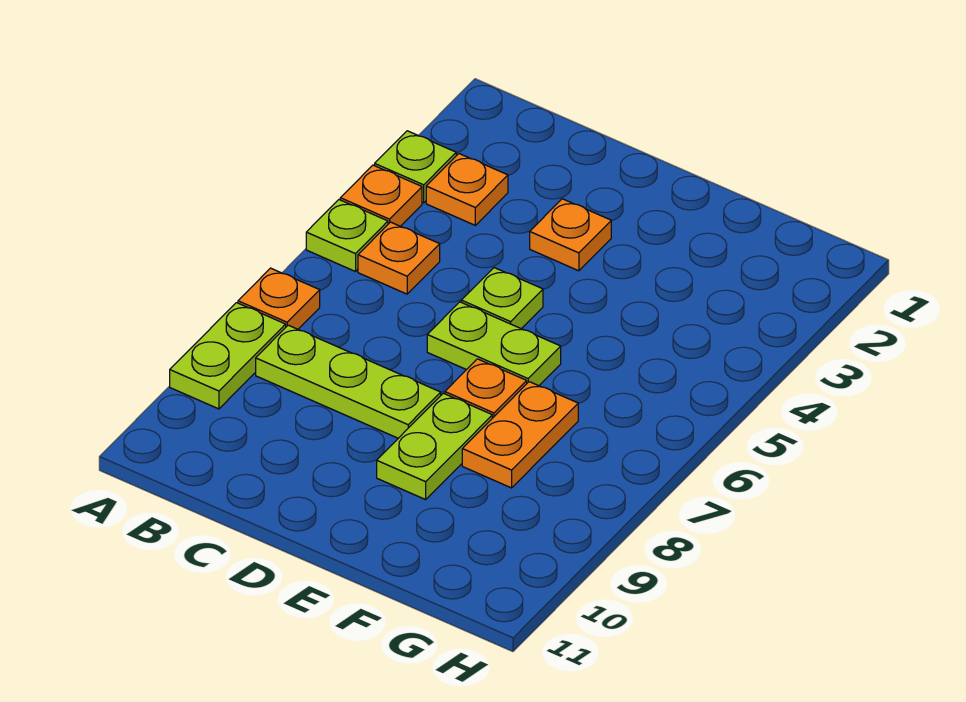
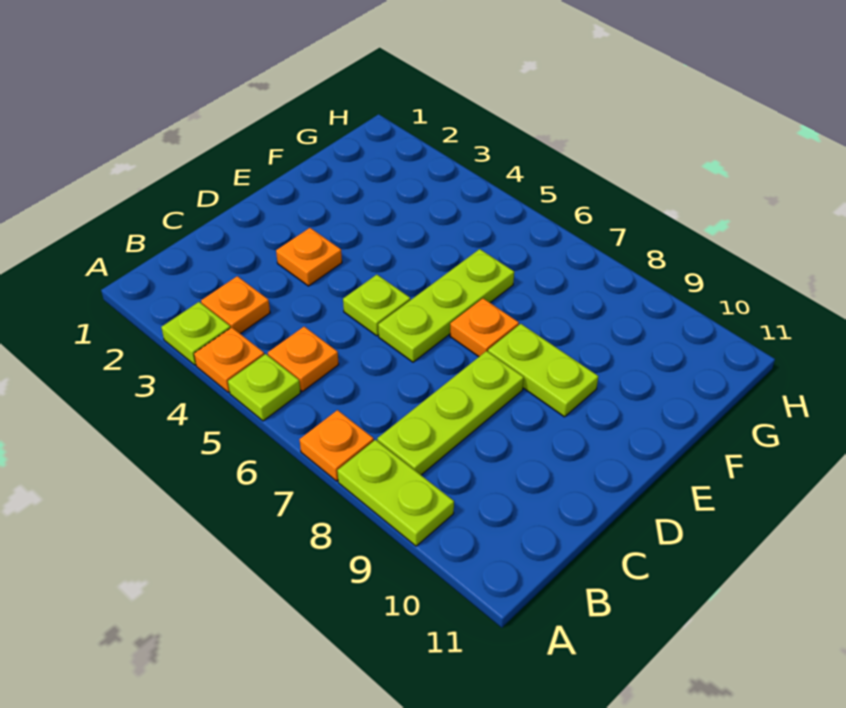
lime plate D6:E6 level 1 -> lime plate D6:F6 level 1
orange plate F7:F8 level 1 -> none

